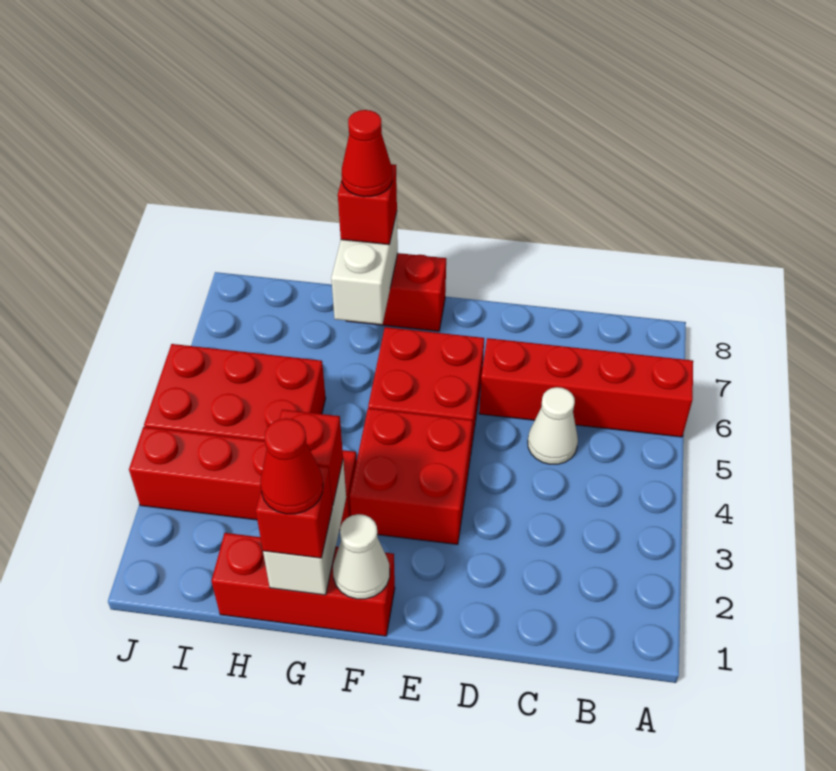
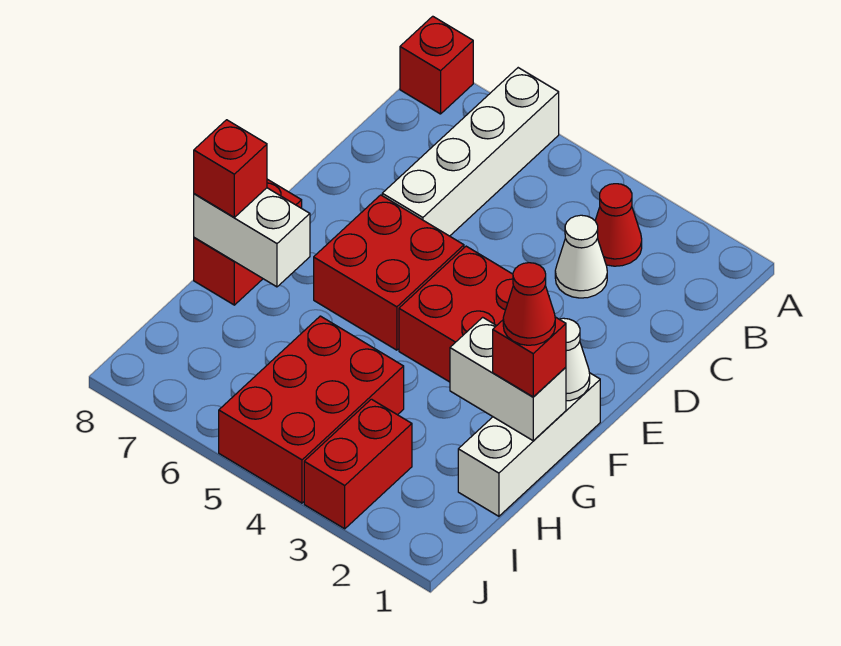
red brick A6:D6 level 1 -> white brick A6:D6 level 1
white cone C5 level 1 -> white cone C3 level 1
red brick F1:H1 level 1 -> white brick F1:H1 level 1
red brick G2 level 3 -> red brick A8 level 1
red brick G3:J3 level 1 -> red brick I3:J3 level 1
red cone G8 level 4 -> red cone B3 level 1

